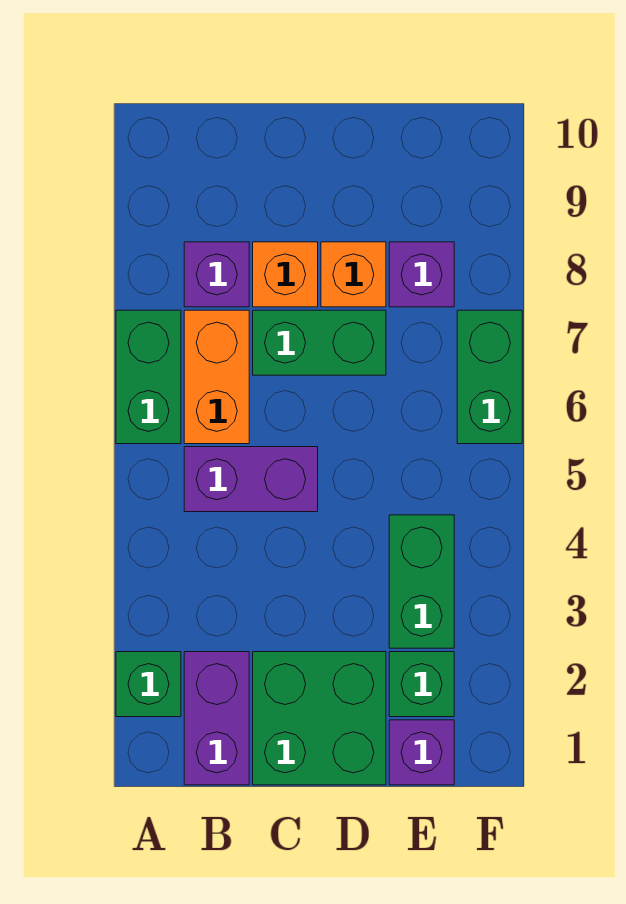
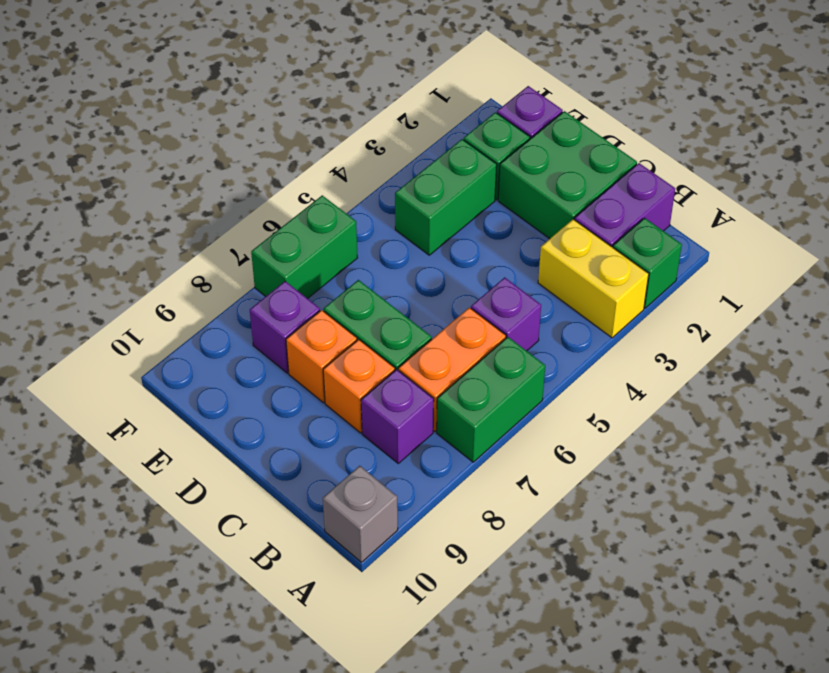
none -> yellow brick A3:B3 level 1
none -> grey brick A10 level 1
purple brick B5:C5 level 1 -> purple brick B5 level 1

